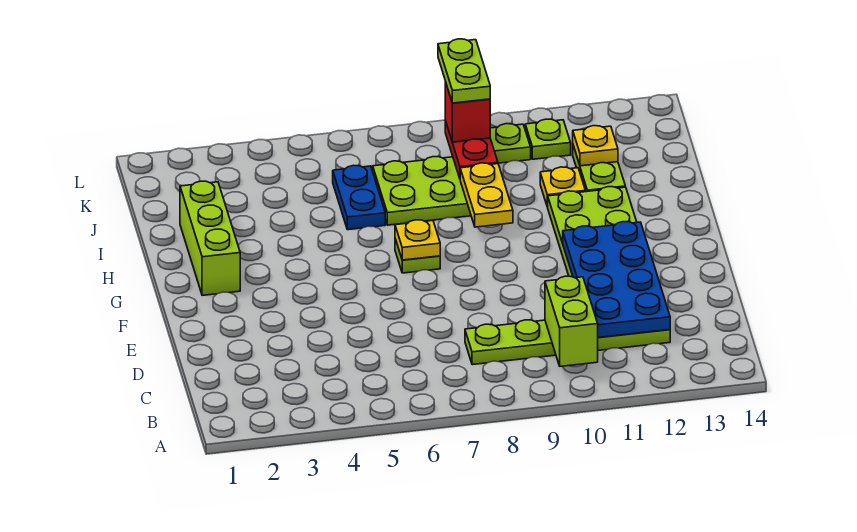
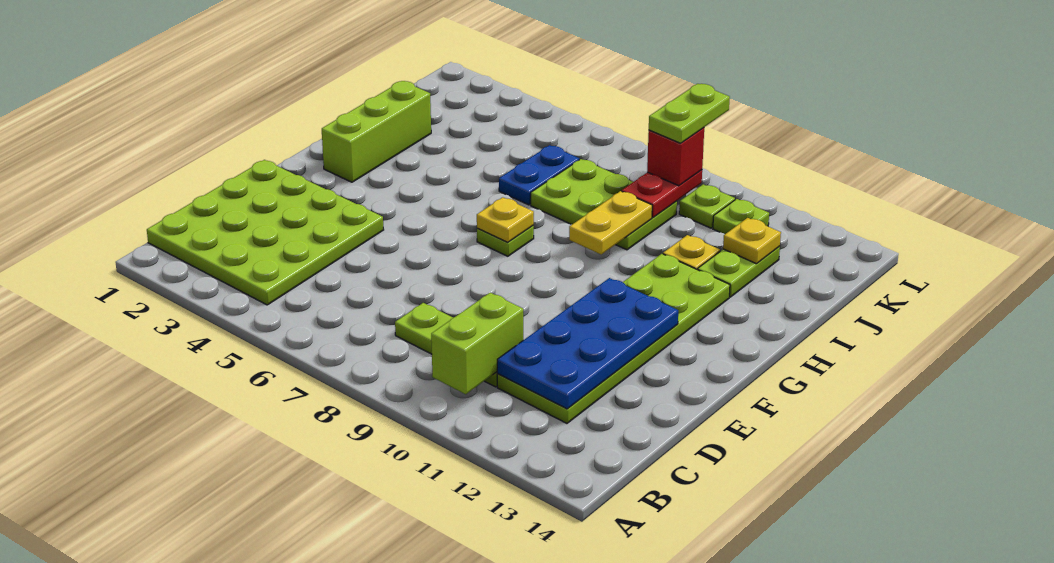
none -> lime plate B1:E4 level 1

